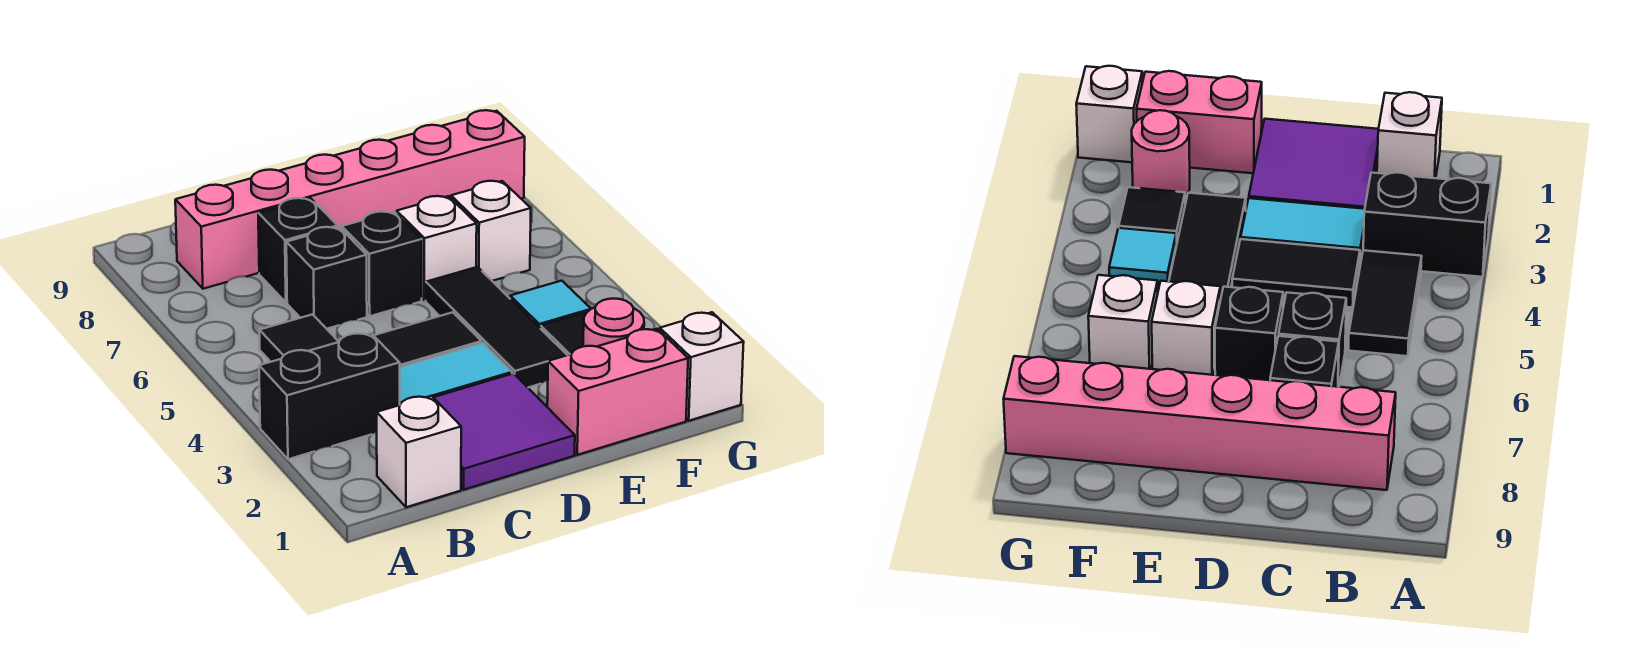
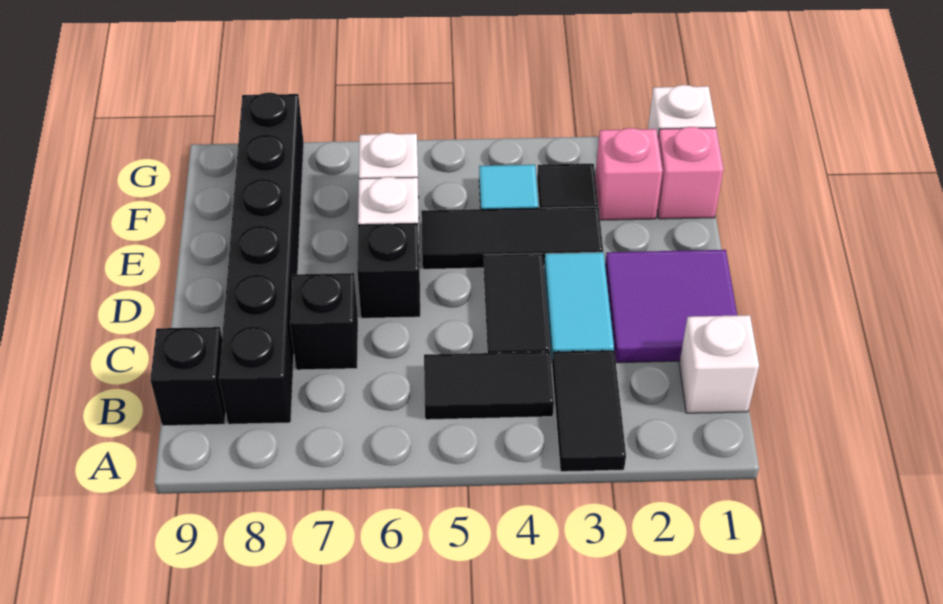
black brick A3:B3 level 1 -> black tile A3:B3 level 1
pink brick B8:G8 level 1 -> black brick B8:G8 level 1
black brick C6 level 1 -> black brick B9 level 1
pink brick E1:F1 level 1 -> pink brick F1 level 1
pink round brick F2 level 1 -> pink brick F2 level 1

